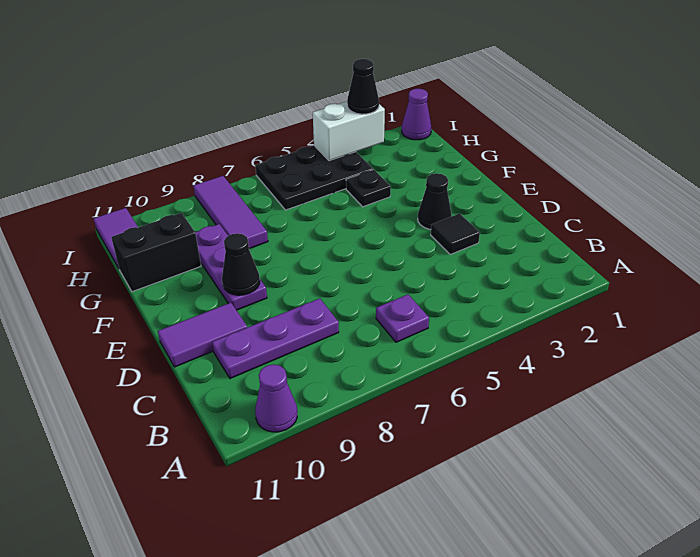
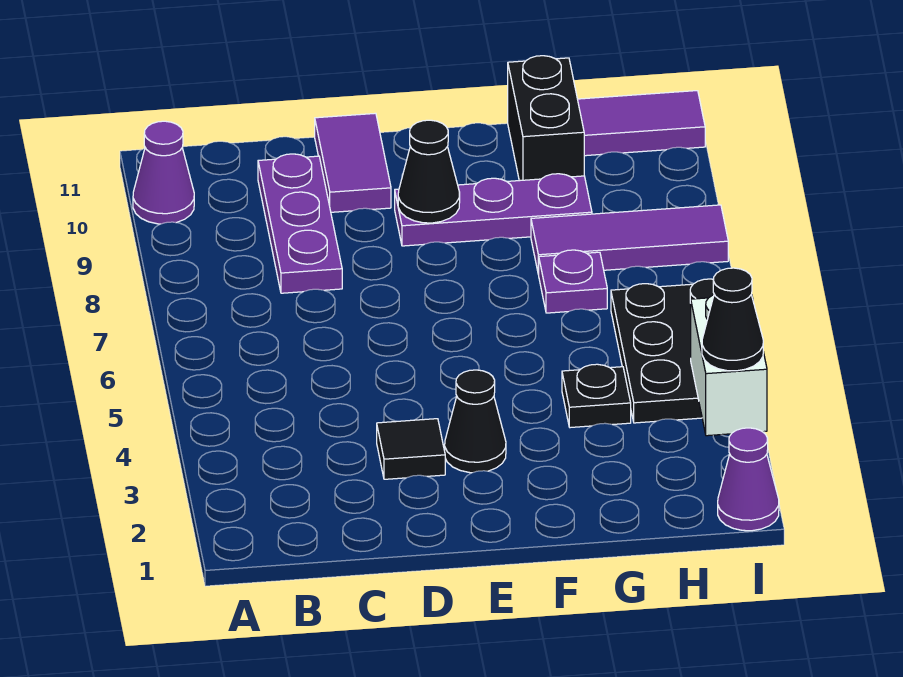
purple plate B6 level 1 -> purple plate G7 level 1

